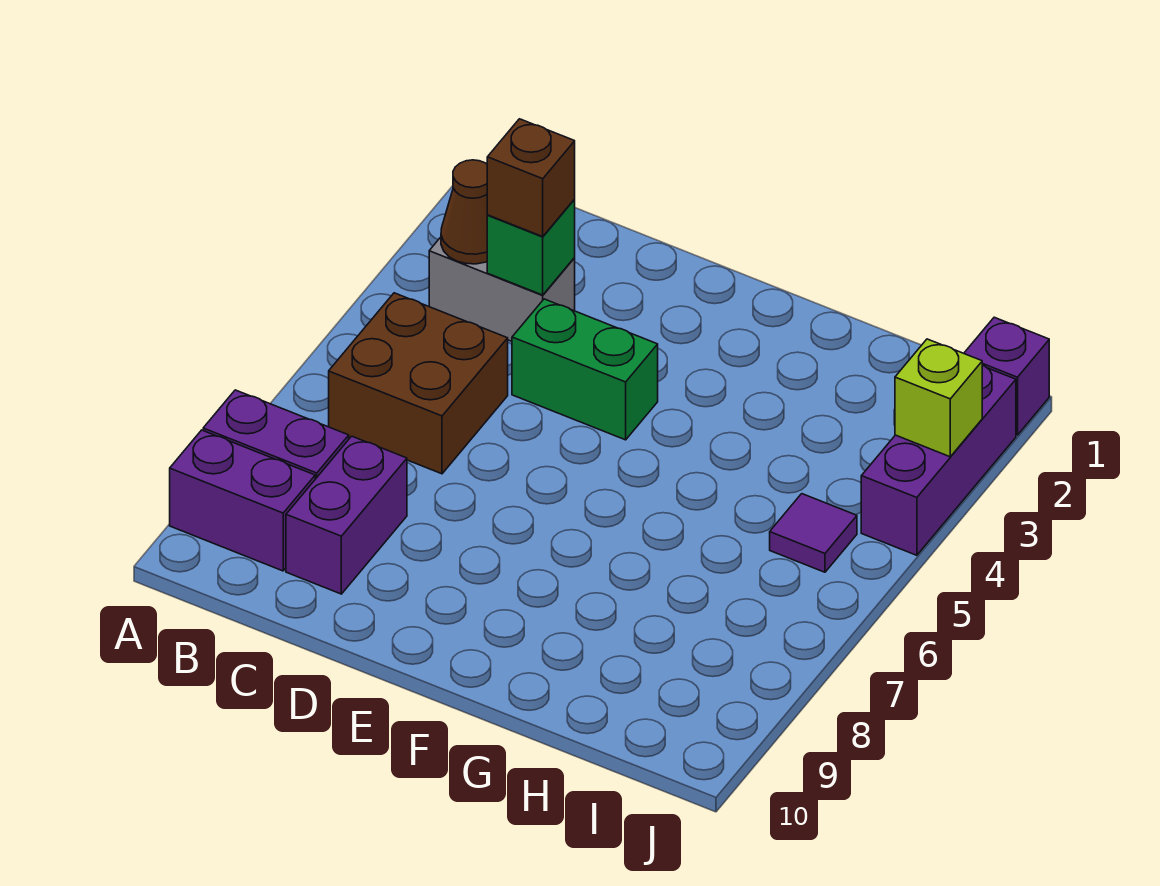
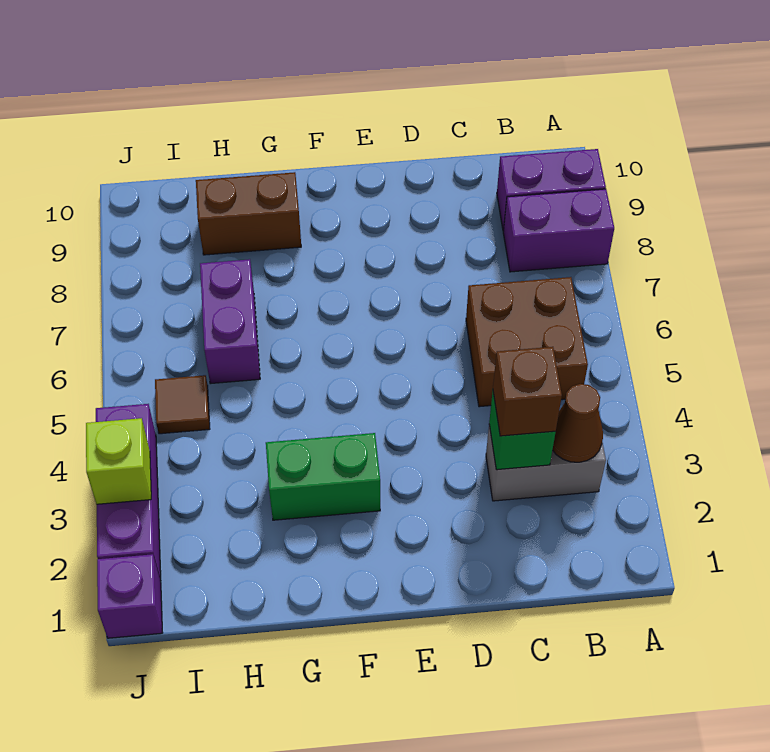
purple brick C8:C9 level 1 -> purple brick H6:H7 level 1
green brick D4:E4 level 1 -> green brick F3:G3 level 1
none -> brown brick G9:H9 level 1
purple tile I5 level 1 -> brown tile I5 level 1

